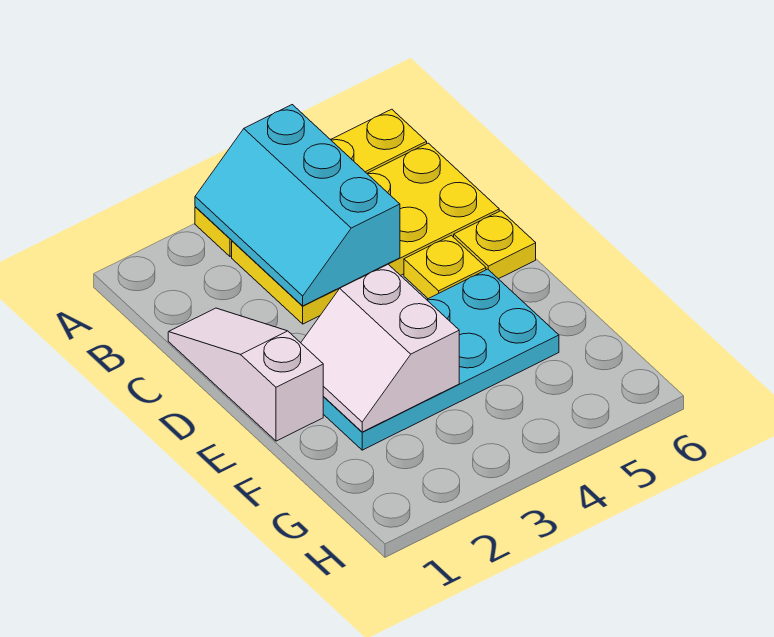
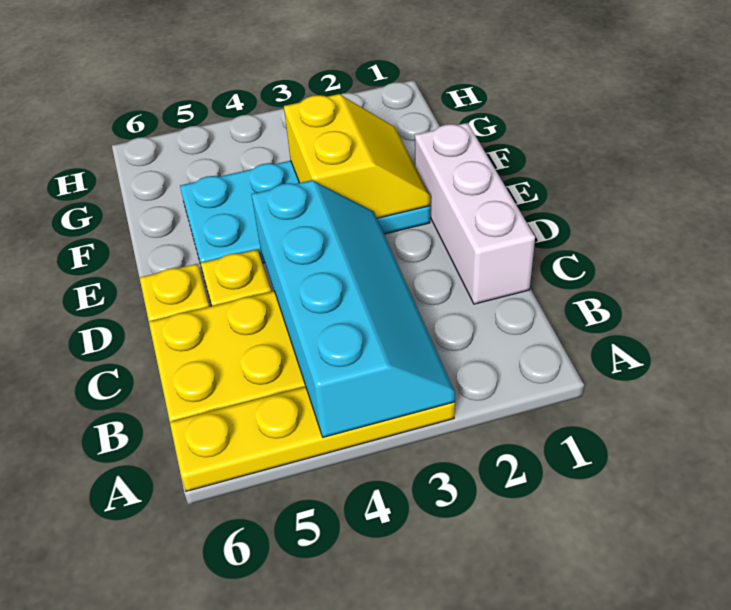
cyan slope A3:C4 level 2 top 4 -> cyan slope A3:D4 level 2 top 4
white slope C1:E1 level 1 top E -> white brick C1:E1 level 1
white slope E2:F3 level 2 top 3 -> yellow slope E2:F3 level 2 top 3

